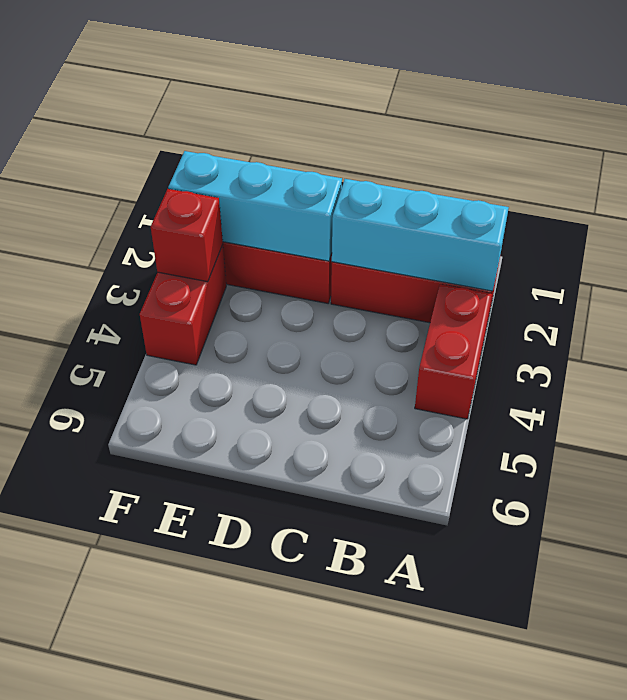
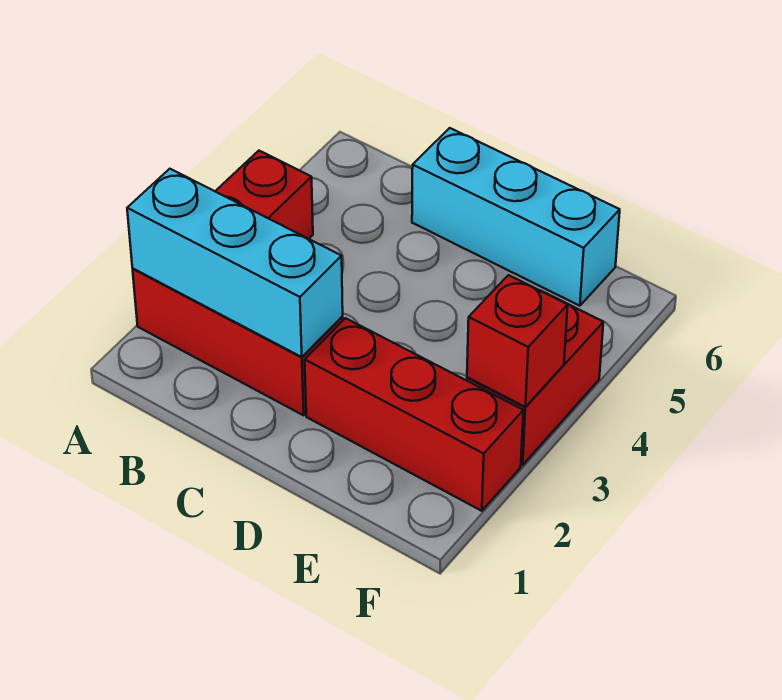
cyan brick D2:F2 level 2 -> cyan brick C6:E6 level 1

